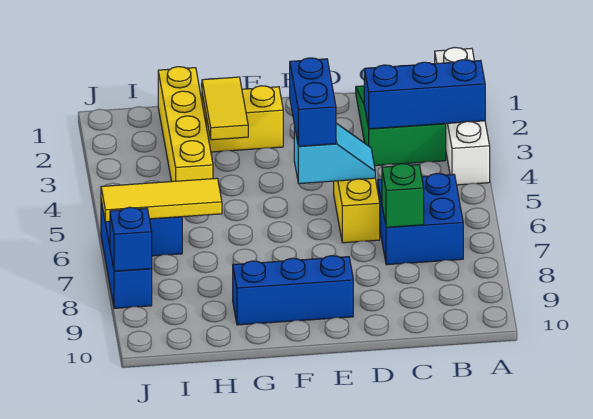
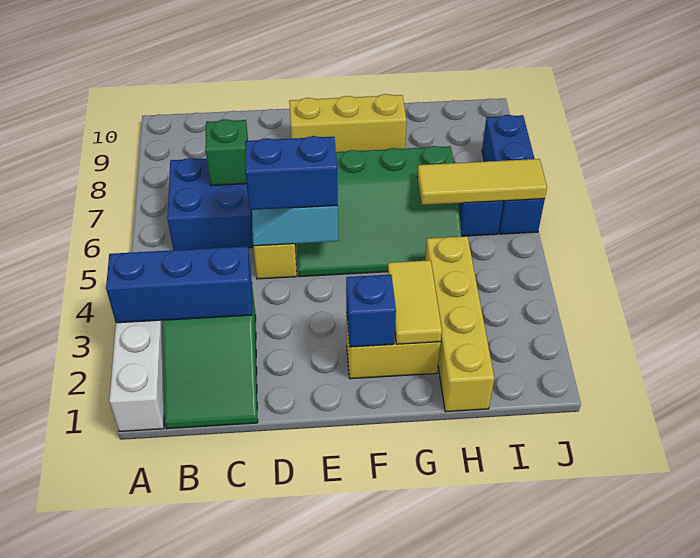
blue brick E4:E5 level 3 -> blue brick D5:E5 level 3
none -> green slope E5:H7 level 1 top 7
blue brick E9:G9 level 1 -> yellow brick E9:G9 level 1
blue brick J8 level 2 -> blue brick F2 level 2

